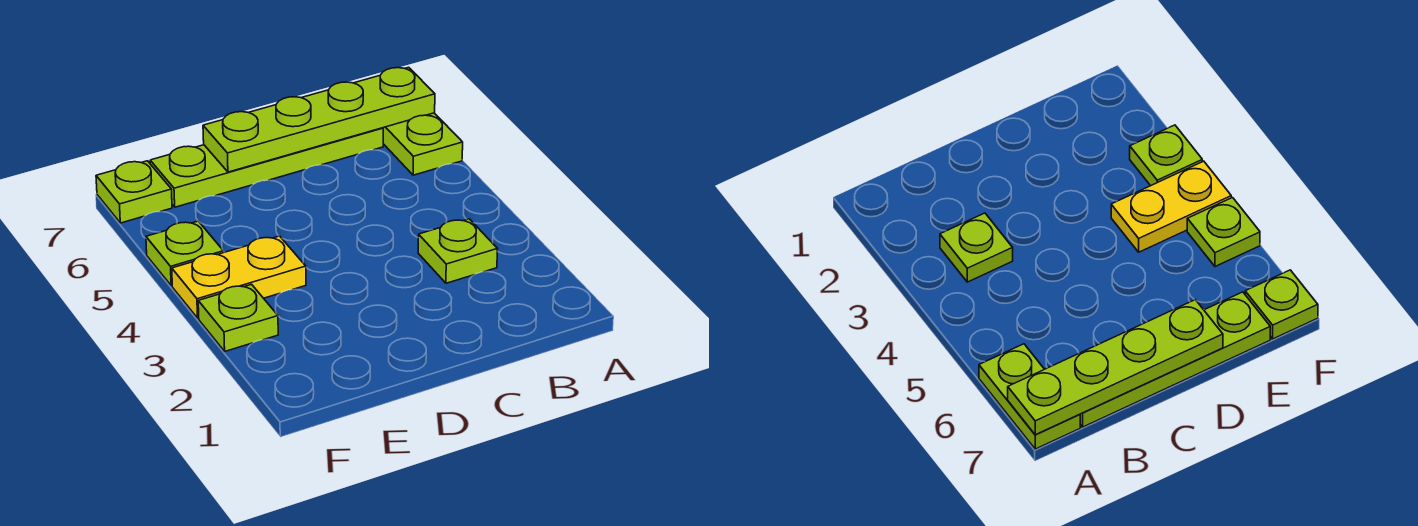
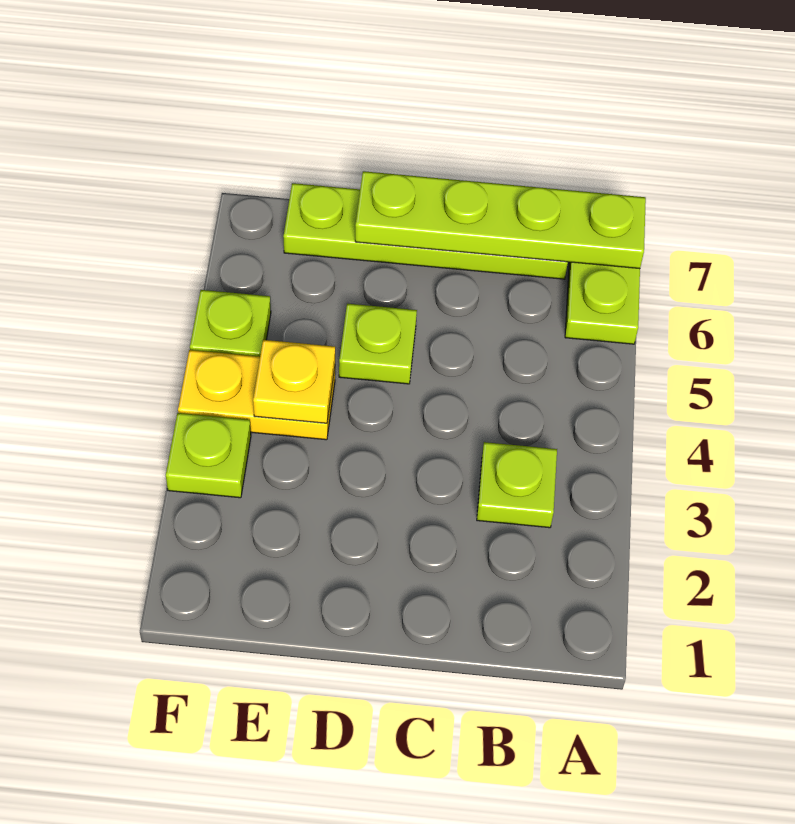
none -> yellow plate E4 level 2
lime plate F7 level 1 -> lime plate D5 level 1

